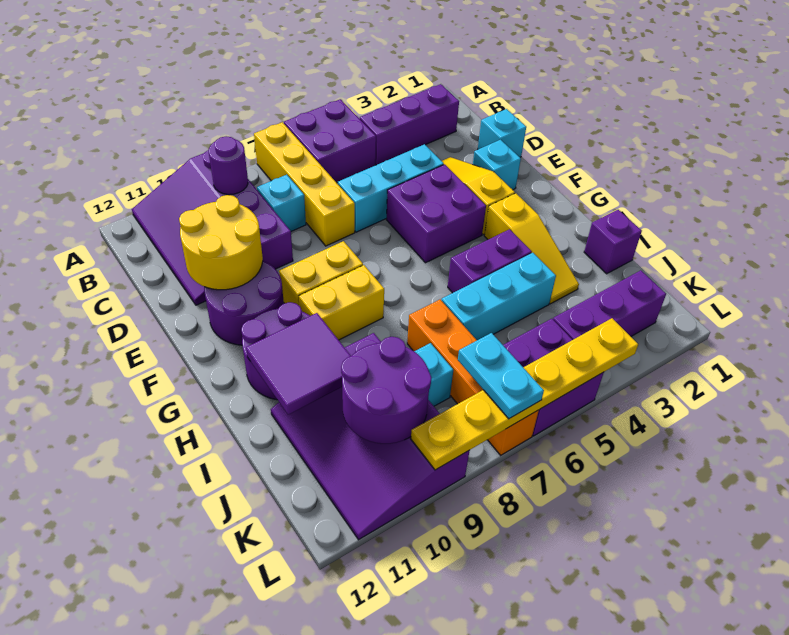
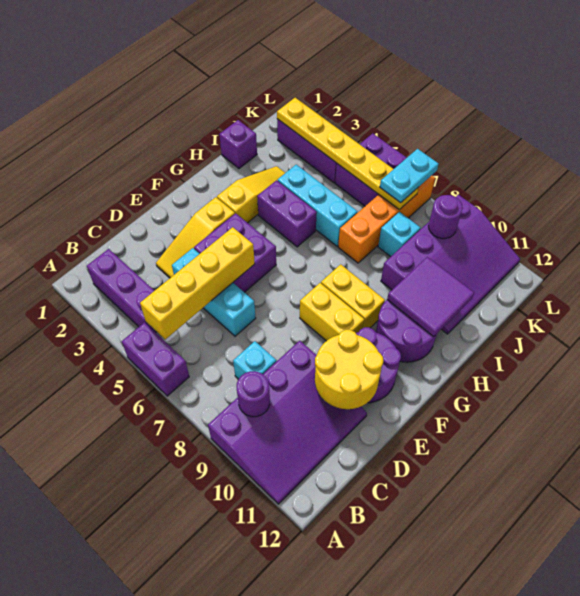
purple brick A5:B6 level 1 -> purple brick A5:A6 level 1
yellow brick A7:D7 level 1 -> yellow brick B5:E5 level 2
cyan brick D1 level 1 -> none
cyan brick E2 level 1 -> none
purple round brick J9:K10 level 2 -> purple round brick K9 level 2
yellow plate L4:L9 level 2 -> yellow plate K2:K7 level 2

